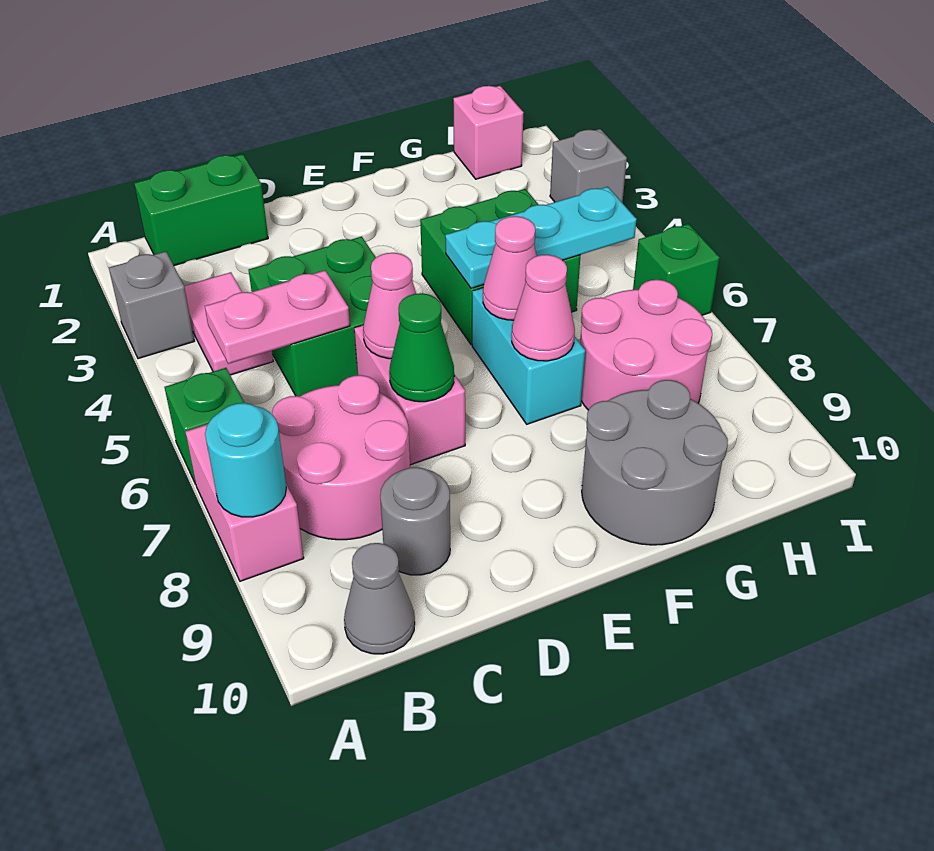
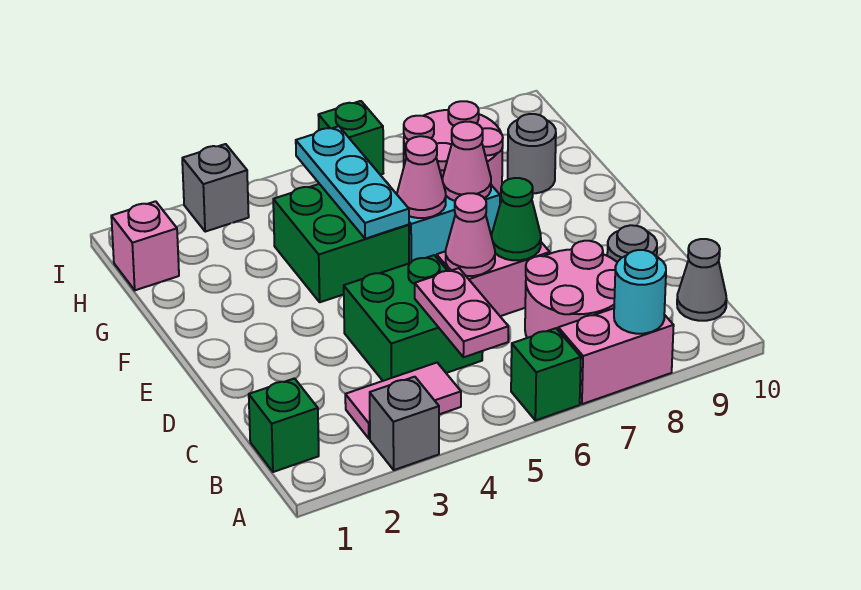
green brick B1:C1 level 1 -> green brick B1 level 1
grey round brick F9:G10 level 1 -> grey round brick G9 level 1

